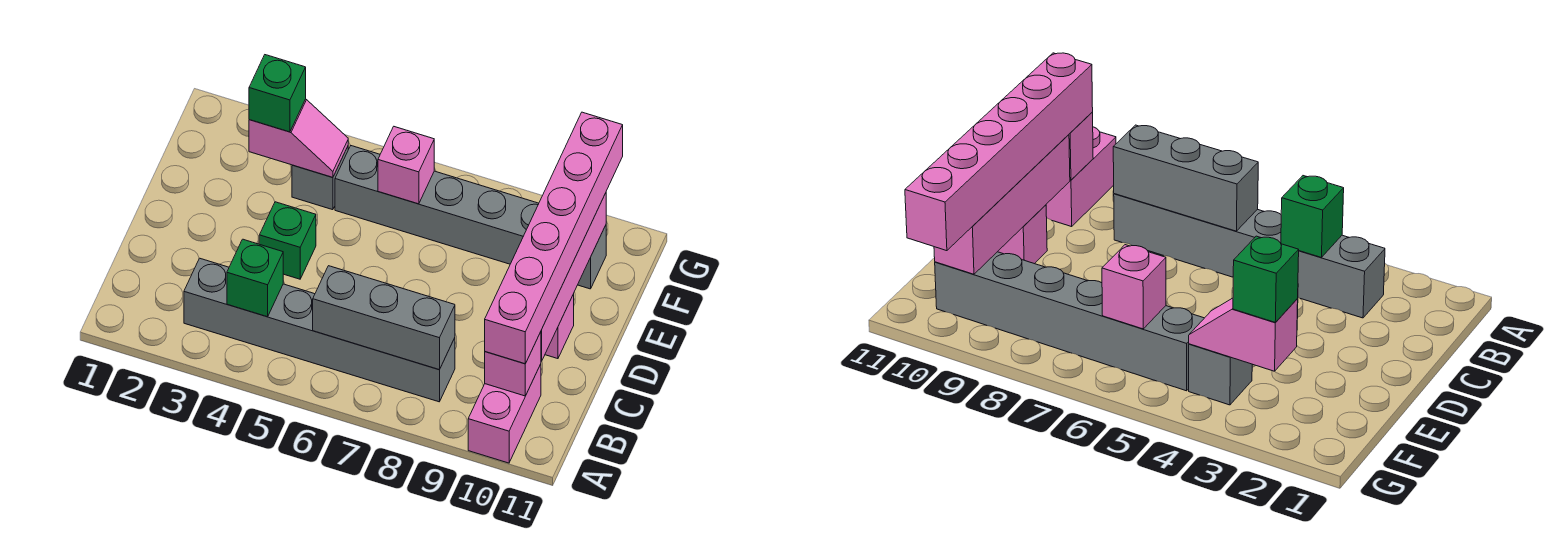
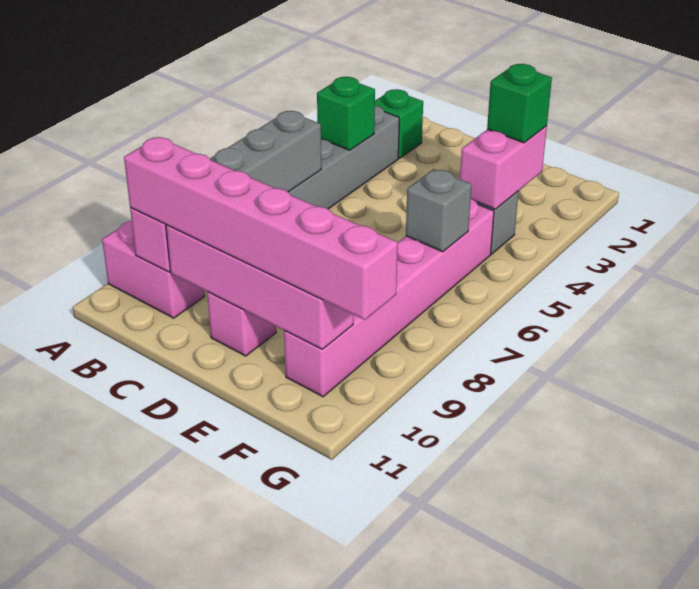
green brick D4 level 1 -> green brick B2 level 1
pink slope F3:F4 level 2 top 3 -> pink brick F3:F4 level 2
grey brick F5:F10 level 1 -> pink brick F5:F10 level 1
pink brick F6 level 2 -> grey brick F6 level 2

